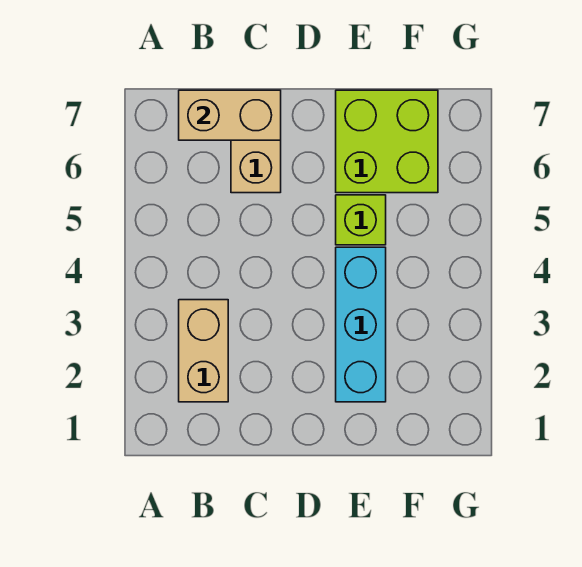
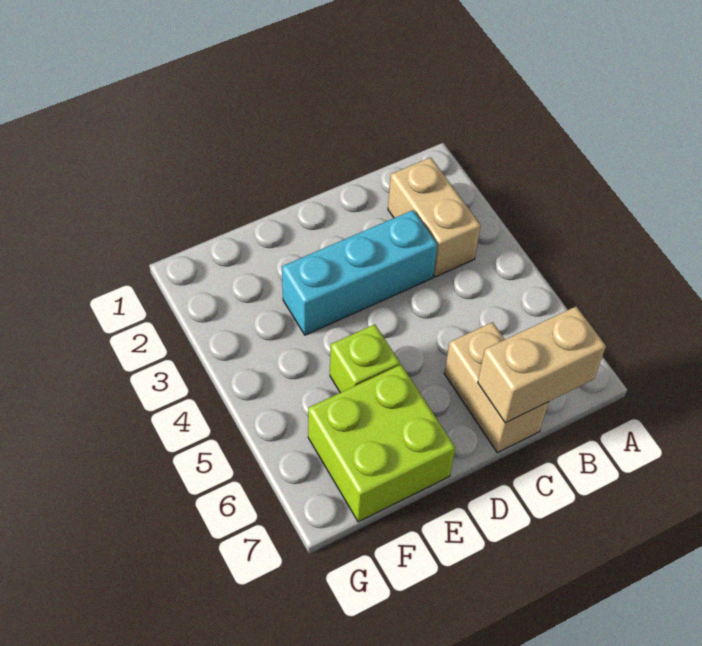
cyan brick E2:E4 level 1 -> cyan brick C3:E3 level 1

